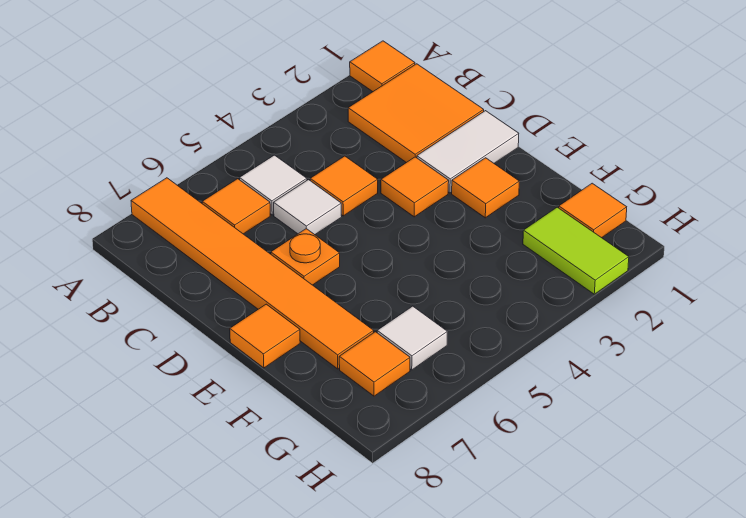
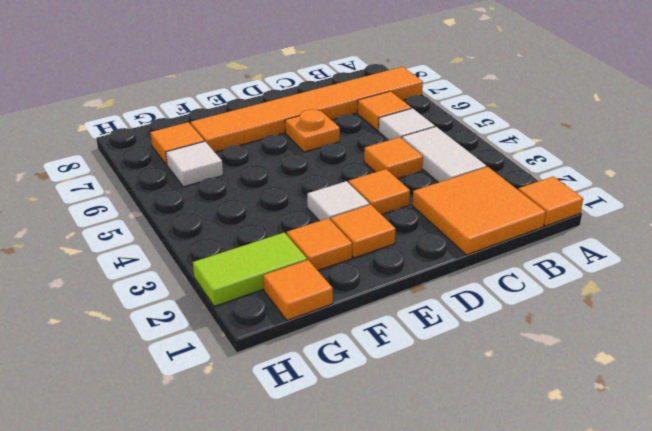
white tile C5 level 1 -> white tile E3 level 1
white tile D1:D2 level 1 -> white tile B3:B4 level 1
orange tile E8 level 1 -> orange tile F2 level 1

